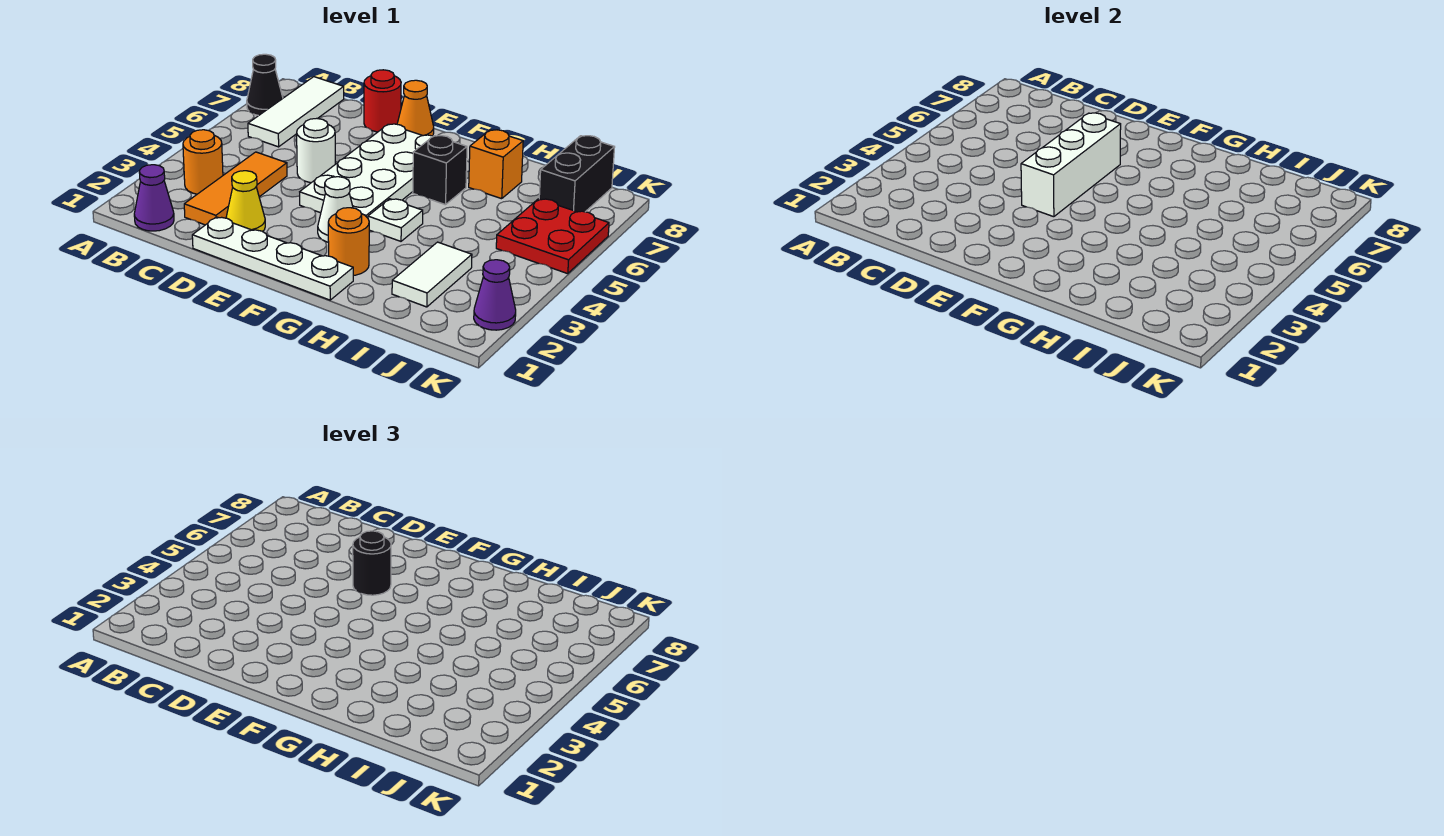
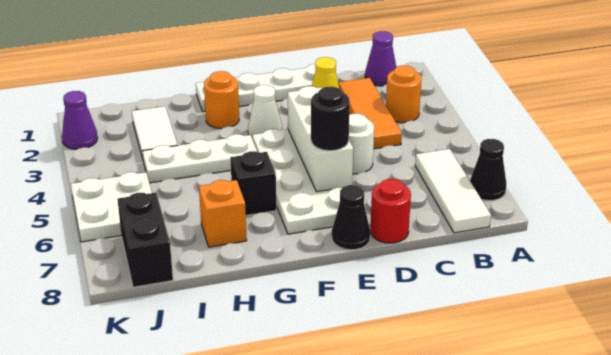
orange cone E8 level 1 -> black cone E8 level 1
white plate G4 level 1 -> white plate G4:I4 level 1
red plate J5:K6 level 1 -> white plate J5:K6 level 1

